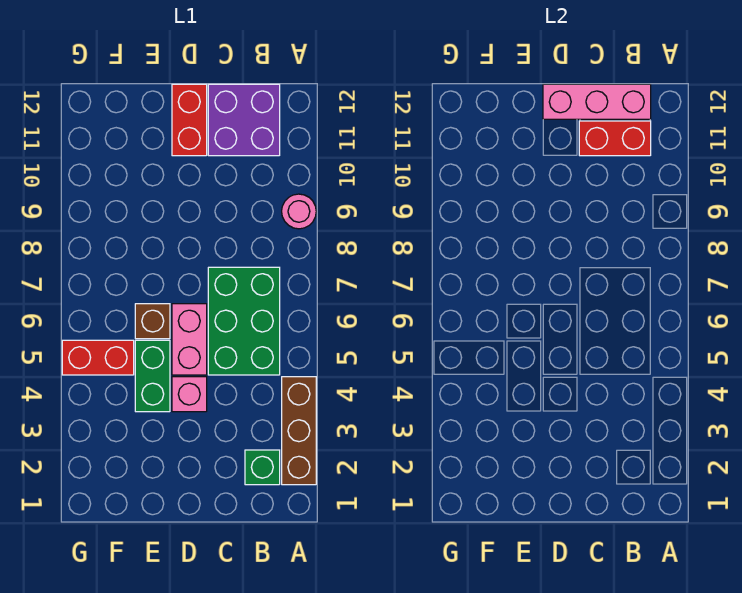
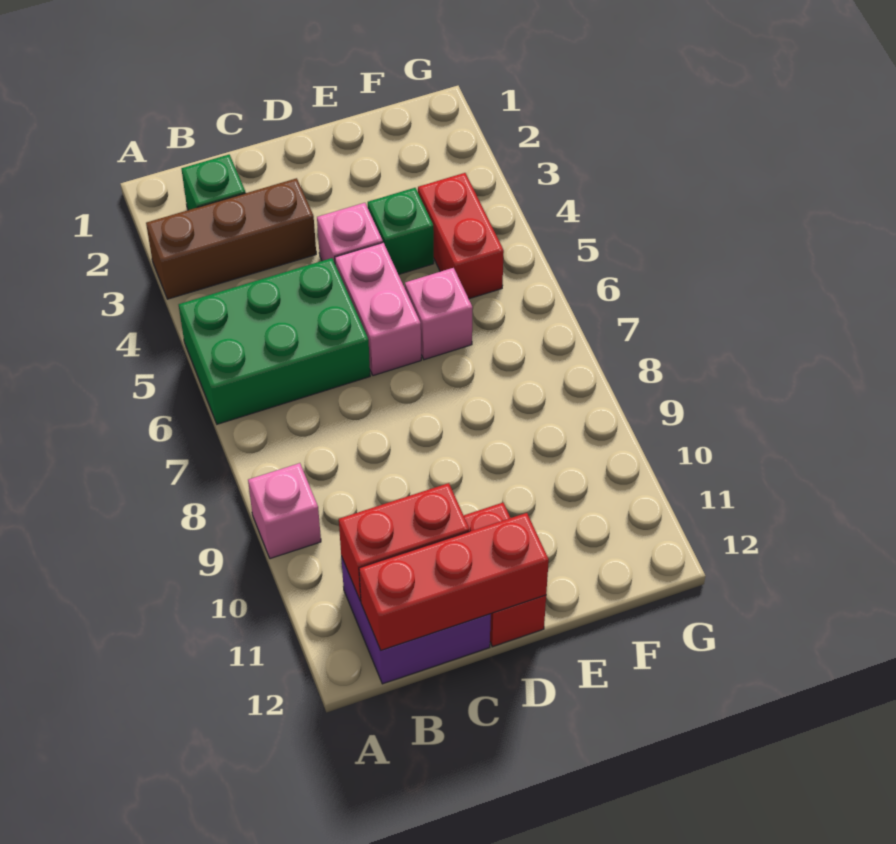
brown brick A2:A4 level 1 -> brown brick A3:C3 level 1
pink round brick A9 level 1 -> pink brick A9 level 1
green brick B5:C7 level 1 -> green brick A5:C6 level 1
pink brick B12:D12 level 2 -> red brick B12:D12 level 2
green brick E4:E5 level 1 -> green brick E4 level 1
brown brick E6 level 1 -> pink brick E6 level 1
red brick F5:G5 level 1 -> red brick F4:F5 level 1

